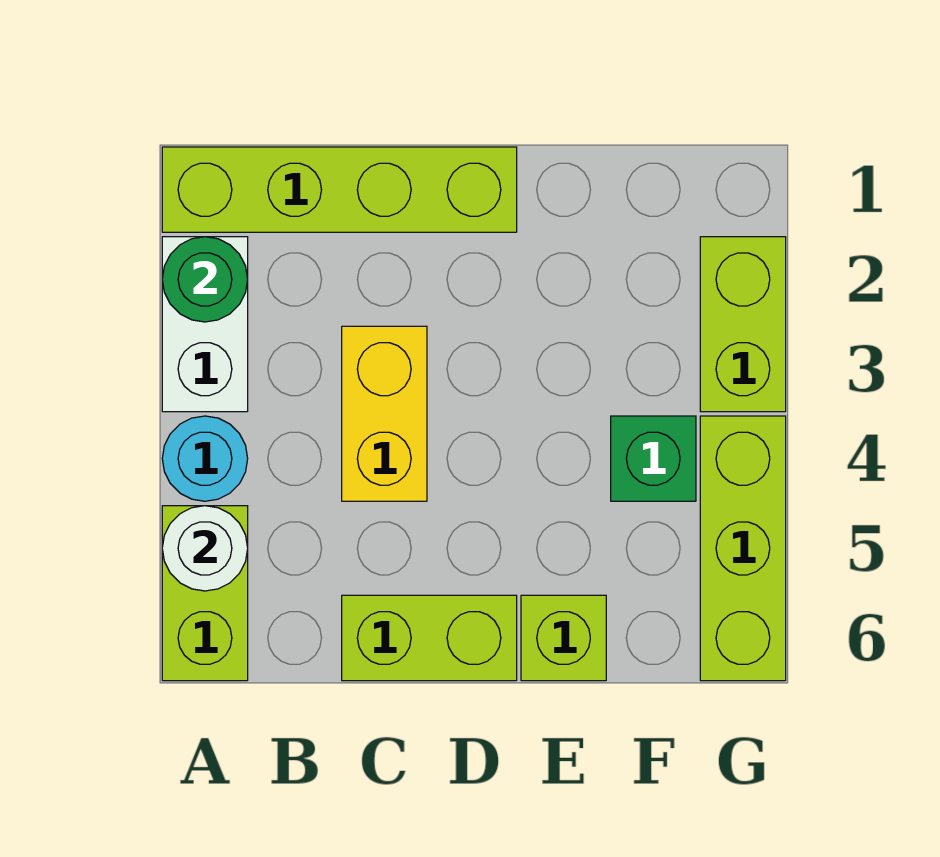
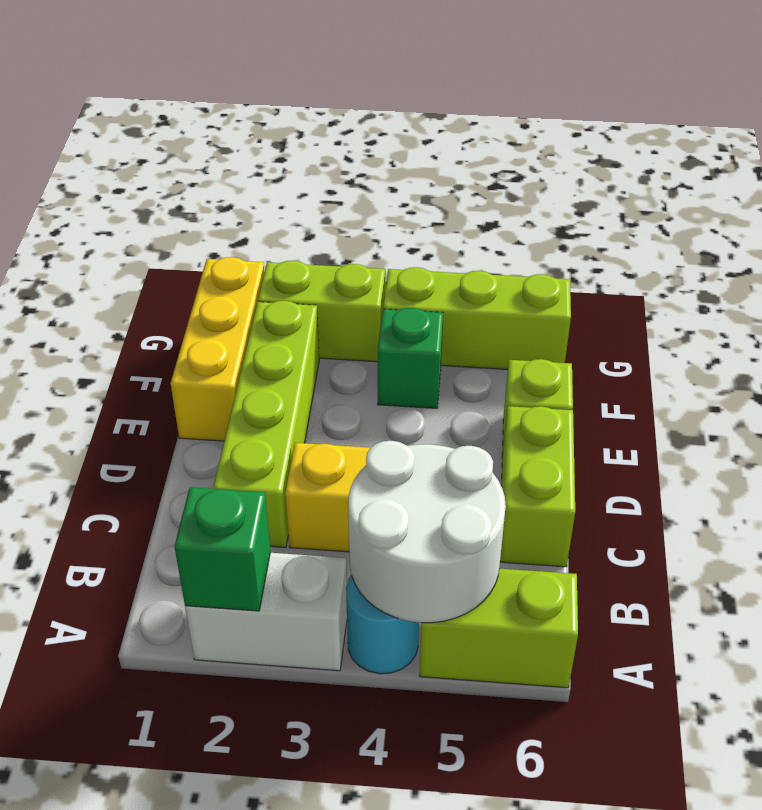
lime brick A1:D1 level 1 -> lime brick C2:F2 level 1
green round brick A2 level 2 -> green brick A2 level 2
white round brick A5 level 2 -> white round brick A4:B5 level 2
none -> yellow brick E1:G1 level 1

